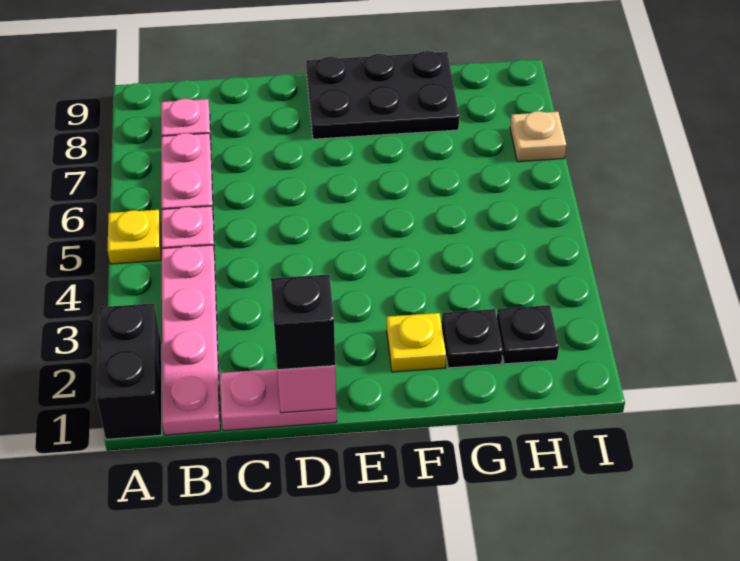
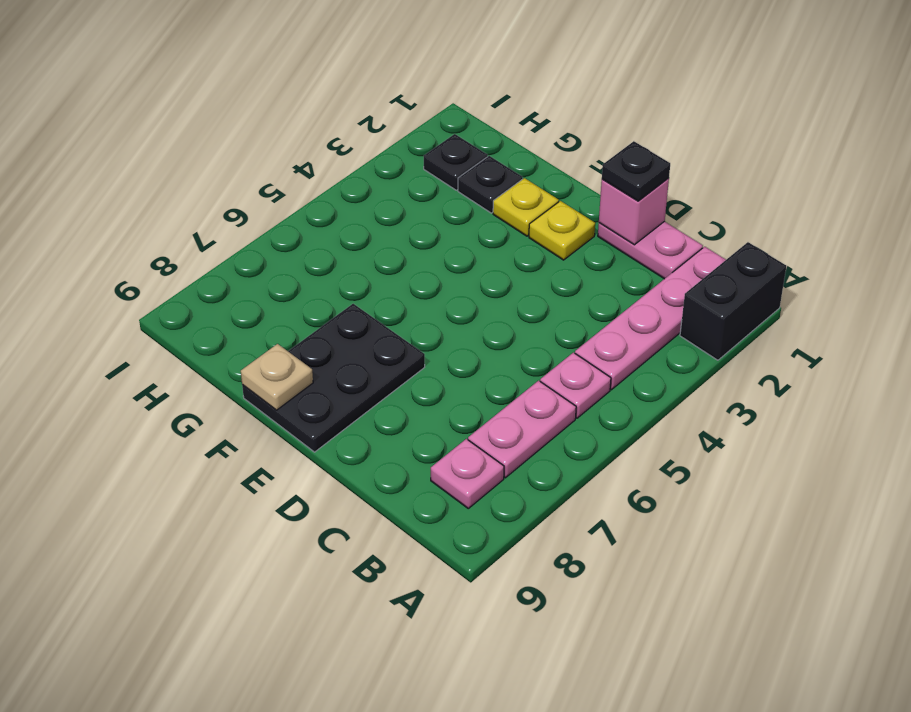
yellow plate A5 level 1 -> yellow plate E2 level 1
black brick D1 level 3 -> black plate D1 level 3
black plate E8:G9 level 1 -> black plate E7:F9 level 1
tan plate I7 level 1 -> tan plate F9 level 2

